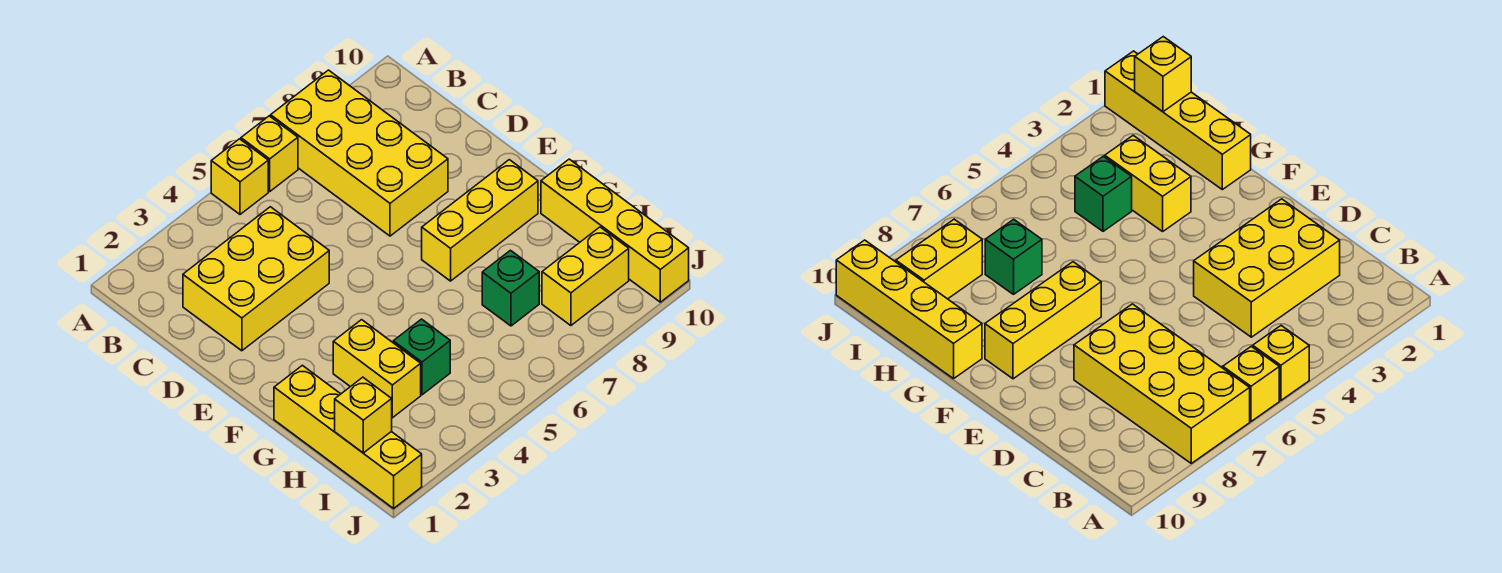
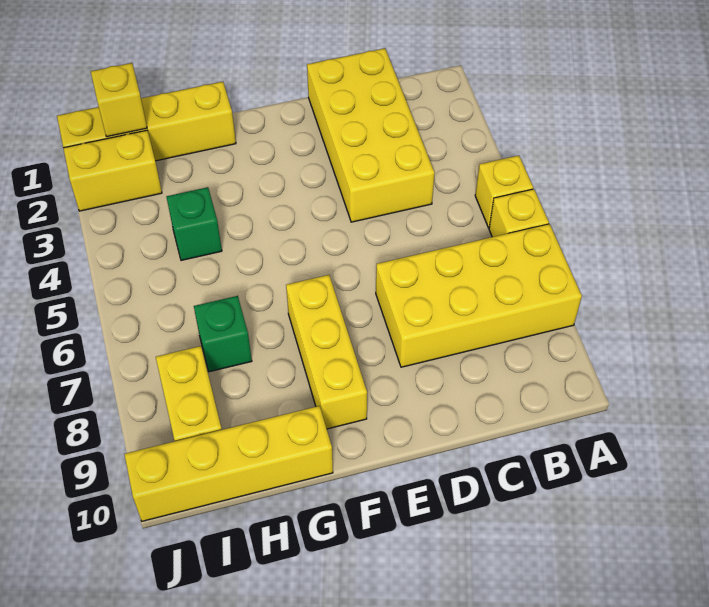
yellow brick C2:D4 level 1 -> yellow brick C1:D4 level 1
yellow brick G3:H3 level 1 -> yellow brick I2:J2 level 1

